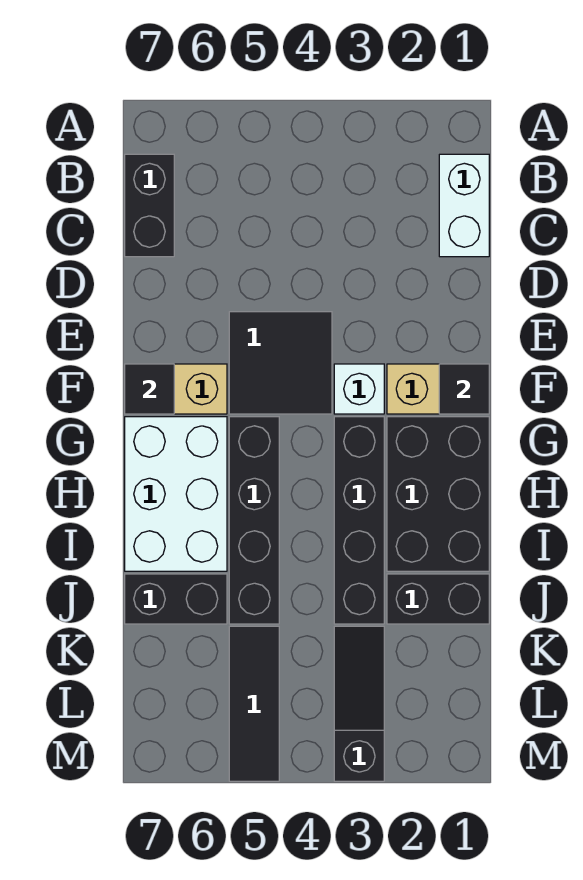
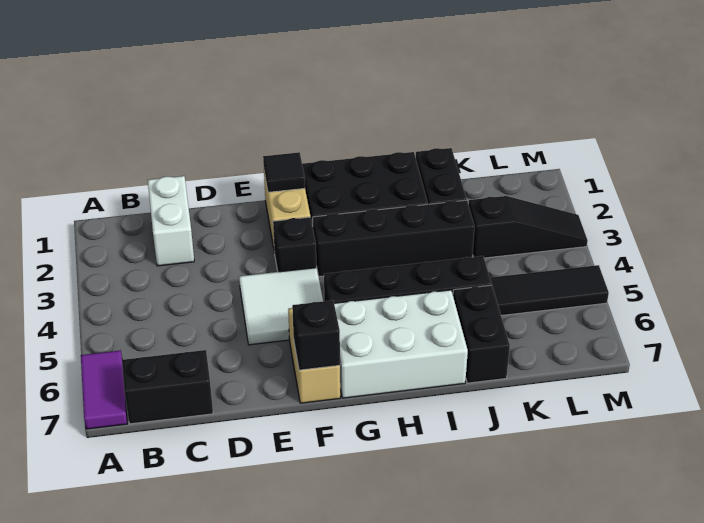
none -> purple tile A6:A7 level 1
white brick B1:C1 level 1 -> white brick C1:C2 level 1
black tile E4:F5 level 1 -> white tile E4:F5 level 1
white brick F3 level 1 -> black brick F3 level 1
black tile F7 level 2 -> black brick F7 level 2
black slope K3:M3 level 1 top M -> black slope K3:M3 level 1 top K

